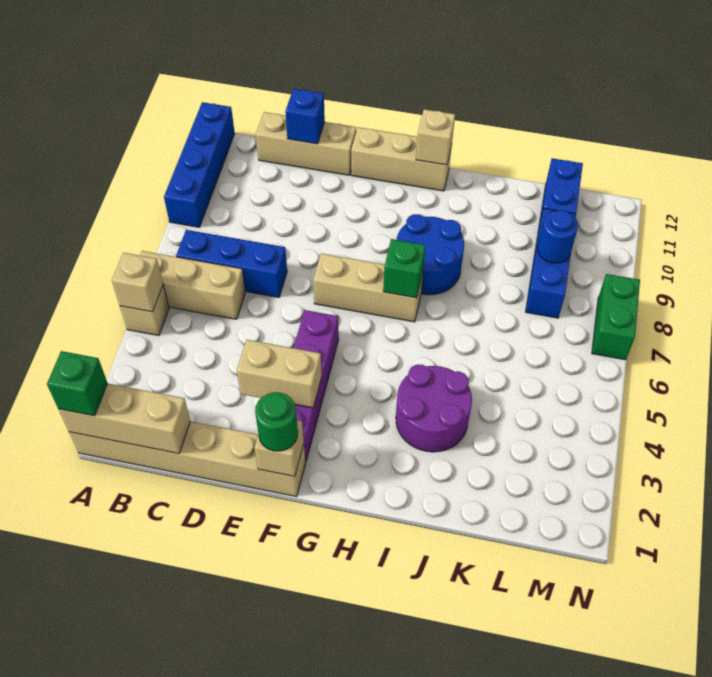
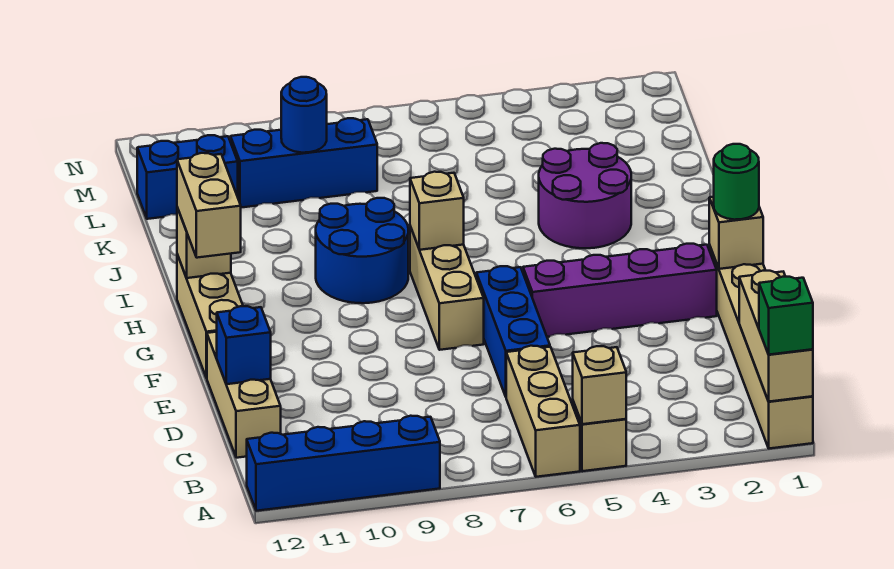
blue brick B7:D7 level 1 -> blue brick D6:F6 level 1
tan brick E3:F3 level 2 -> tan brick G12:H12 level 3
green brick H7 level 2 -> tan brick H7 level 2
green brick N7:N8 level 1 -> none

